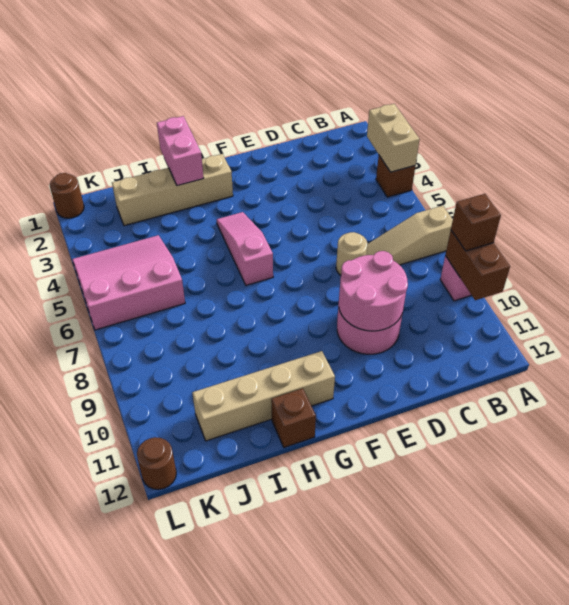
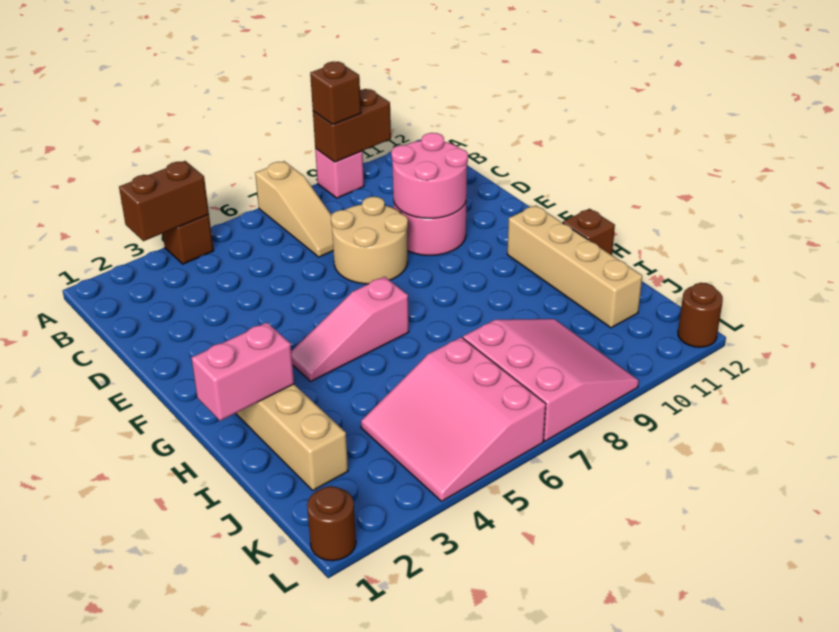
tan brick A3:A4 level 2 -> brown brick A3:A4 level 2
tan round brick D7 level 1 -> tan round brick D7:E8 level 1
none -> pink slope J7:L9 level 1 top 7

